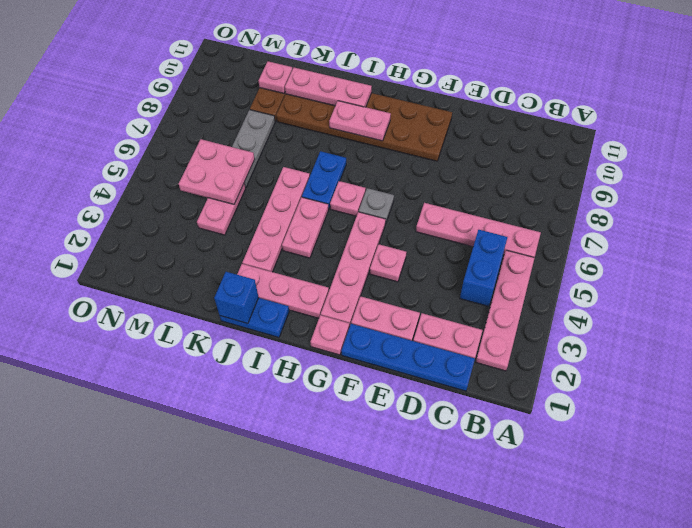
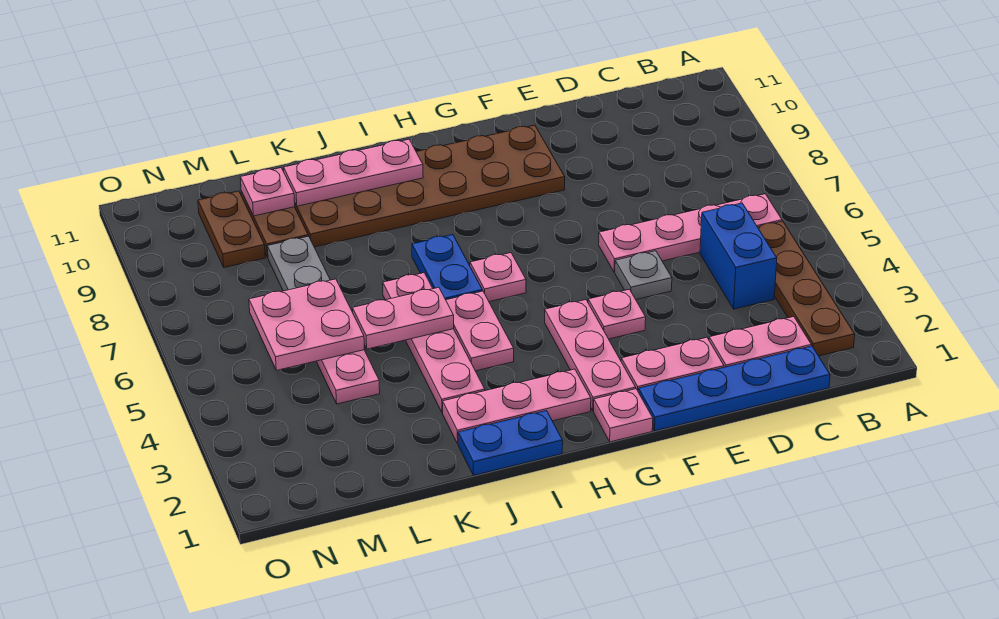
pink plate B2:B5 level 1 -> brown plate B2:B5 level 1
pink plate G2:G5 level 1 -> pink plate G2:G4 level 1
grey plate G6 level 1 -> grey plate E5 level 1
pink plate H9:I9 level 2 -> pink plate J5:K5 level 2
blue brick J1 level 2 -> none
none -> brown plate M9:M10 level 1

